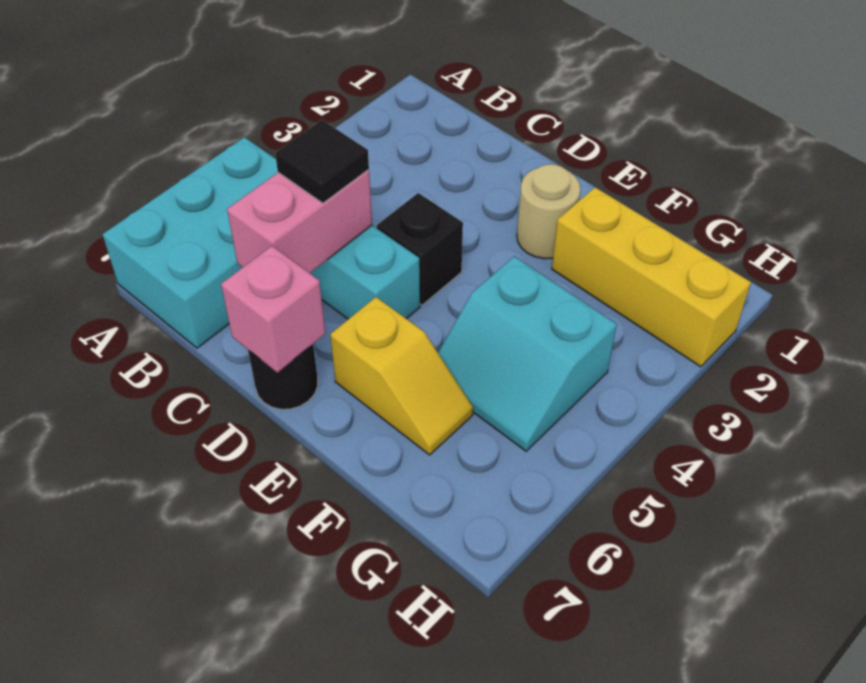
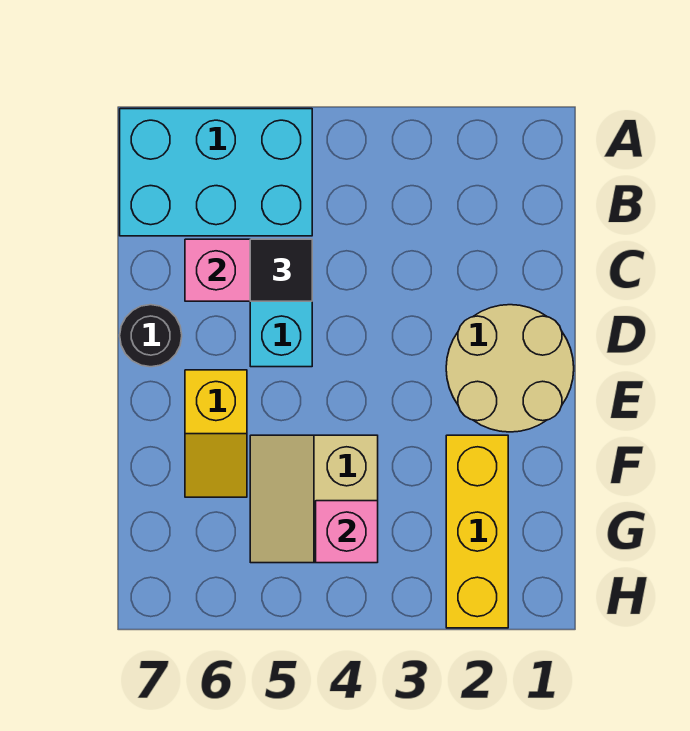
black brick D4 level 1 -> none
pink brick D7 level 2 -> pink brick G4 level 2
tan round brick E2 level 1 -> tan round brick D1:E2 level 1
cyan slope F4:G5 level 1 top 4 -> tan slope F4:G5 level 1 top 4

